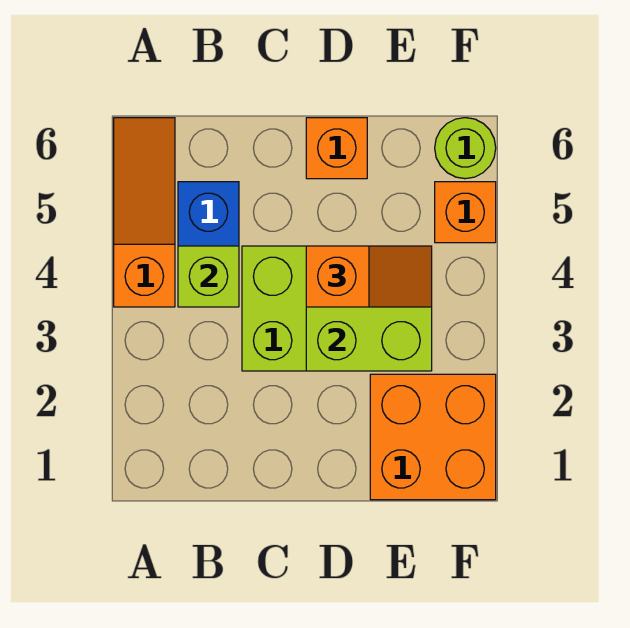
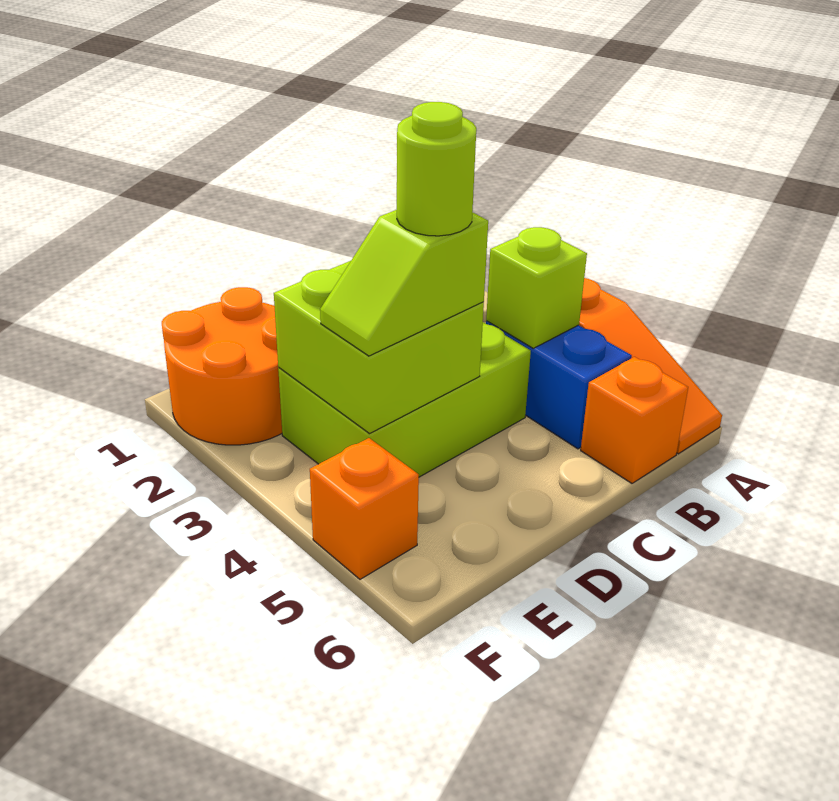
orange slope D4:E4 level 3 top D -> lime slope D4:E4 level 3 top D
orange brick D6 level 1 -> orange brick B6 level 1
orange brick E1:F2 level 1 -> orange round brick E1:F2 level 1
lime round brick F6 level 1 -> lime round brick D4 level 4

